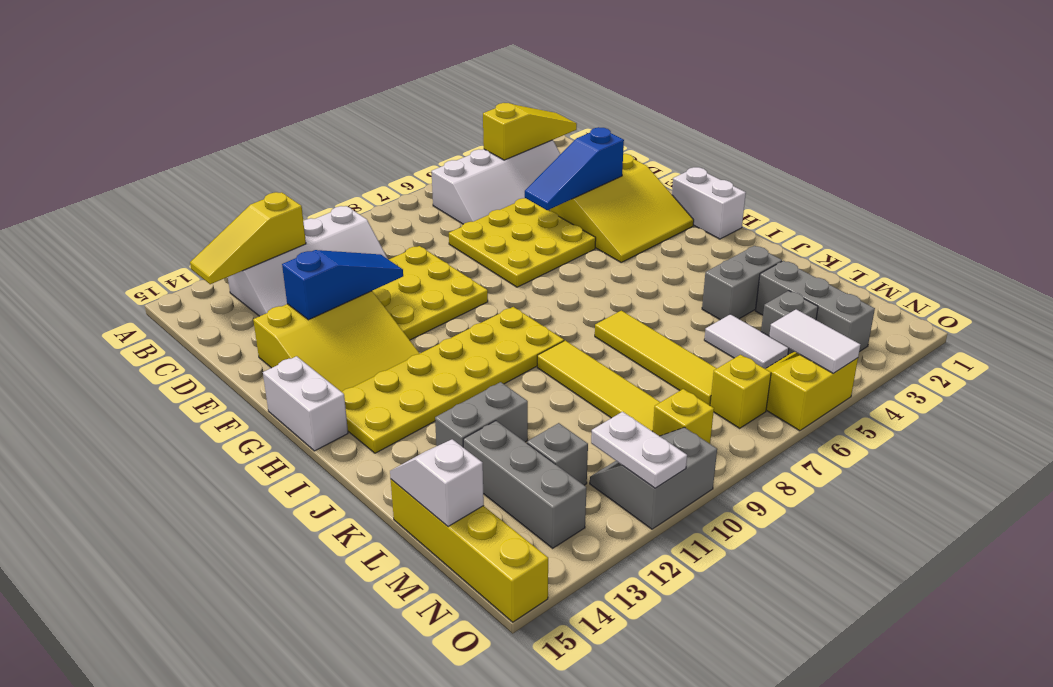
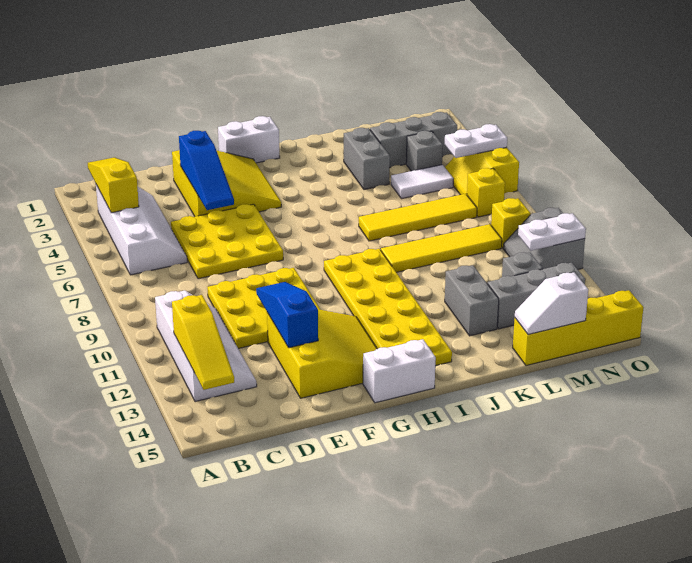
white tile N5:O5 level 2 -> white plate N5:O5 level 2

